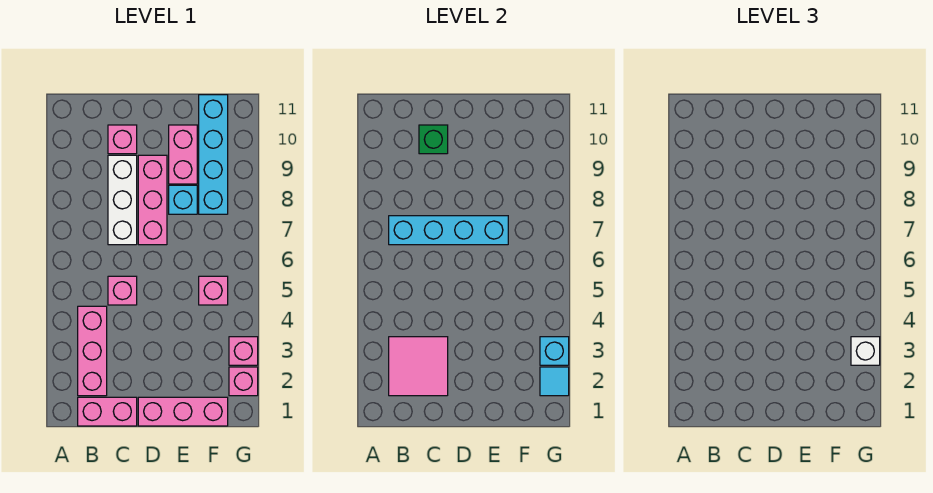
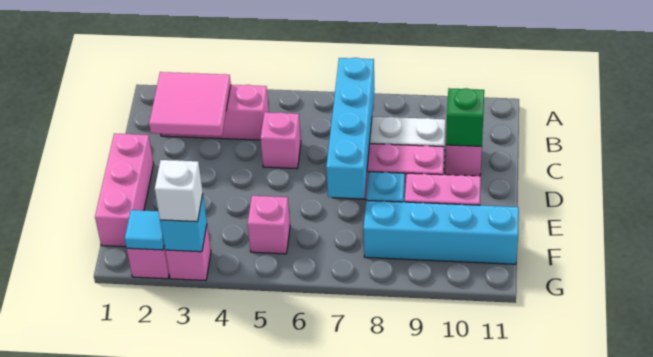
pink brick B1:C1 level 1 -> none

